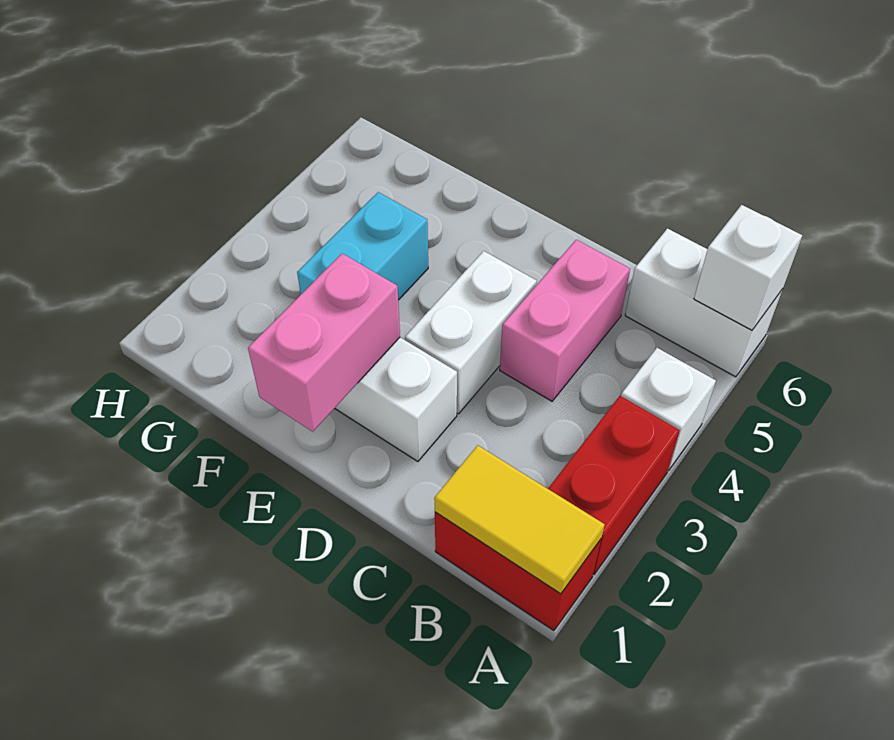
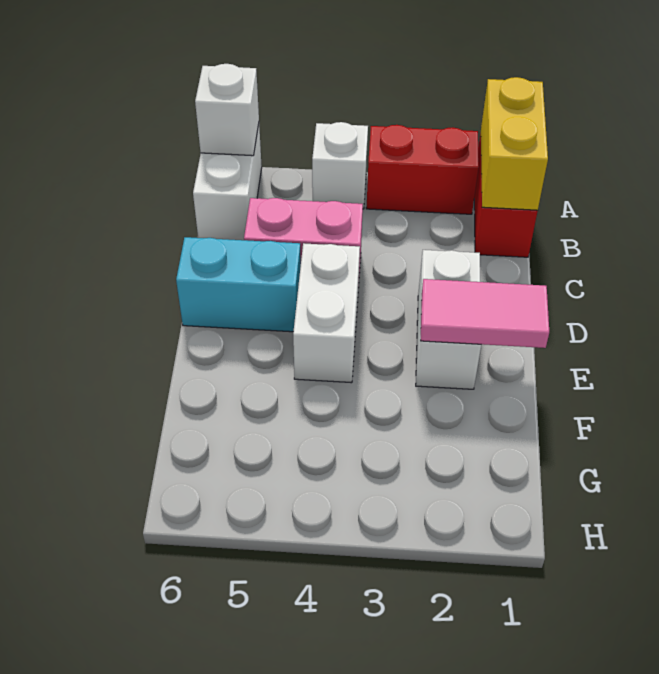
yellow tile A1:B1 level 2 -> yellow brick A1:B1 level 2
white brick D3:D4 level 1 -> white brick D4:E4 level 1
pink brick E1:E2 level 2 -> pink tile E1:E2 level 2
cyan brick F3:F4 level 1 -> cyan brick D5:D6 level 1

